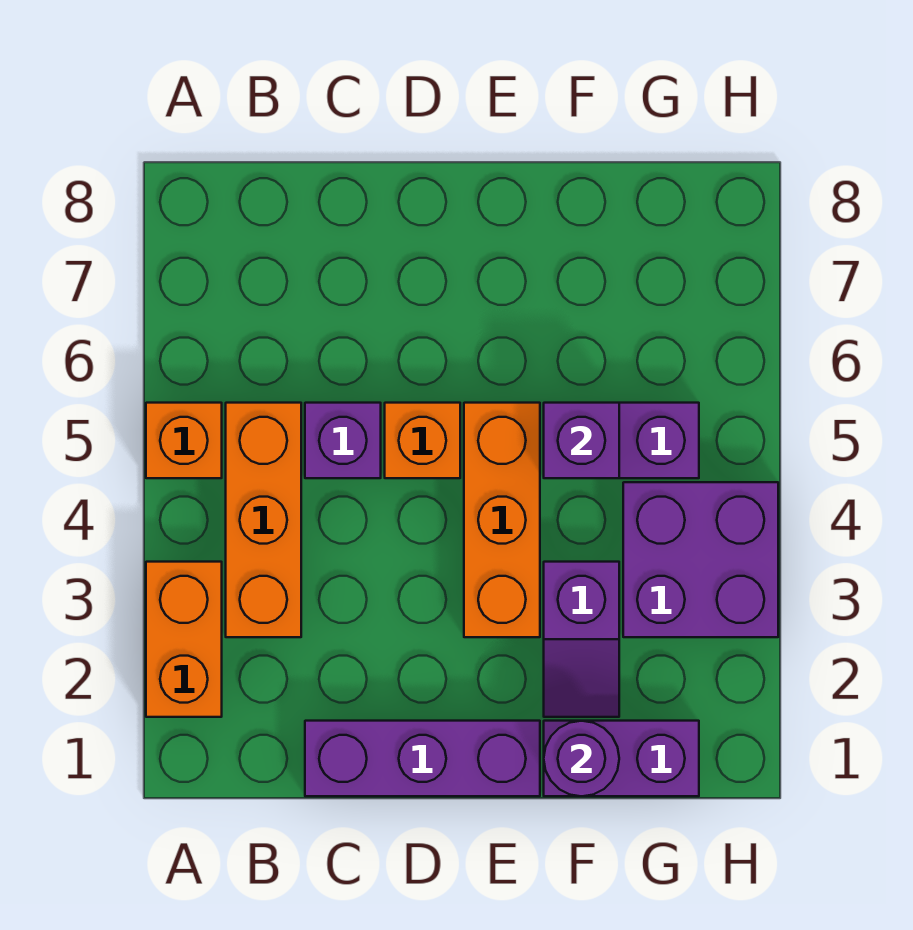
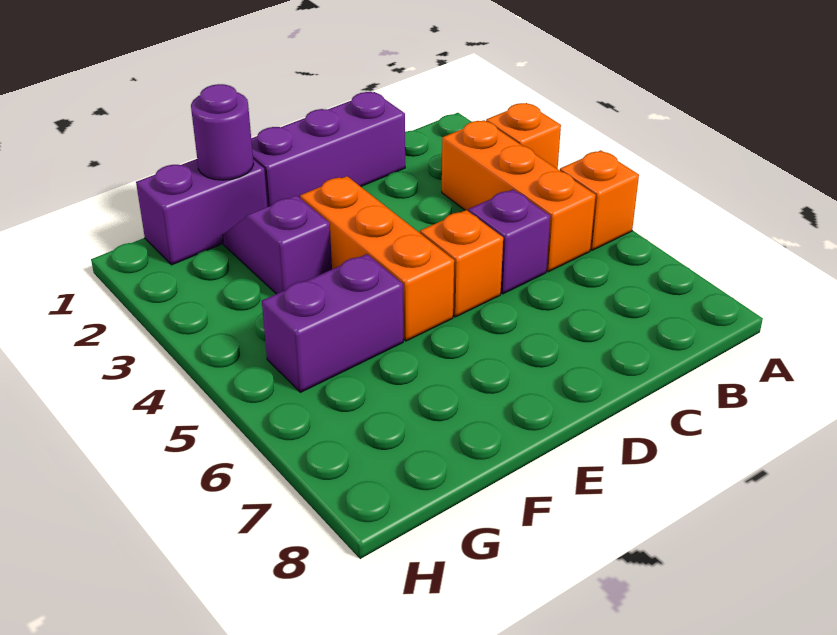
orange brick A2:A3 level 1 -> orange brick A3 level 1
purple brick F5 level 2 -> none
purple brick G3:H4 level 1 -> none

